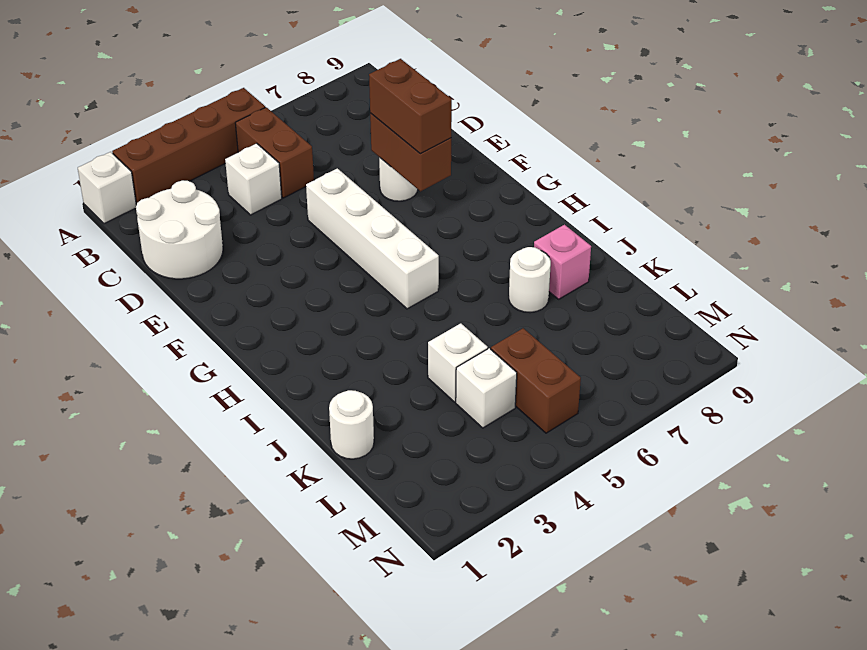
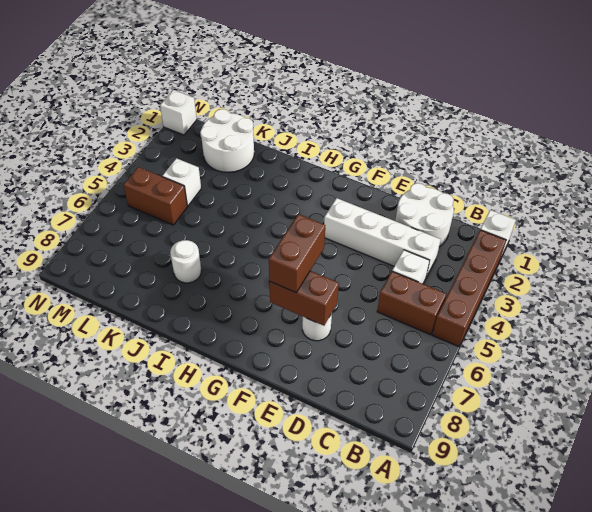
white brick E5:H5 level 1 -> white brick C3:F3 level 1
brown brick E7:F7 level 3 -> brown brick F6:F7 level 3
pink brick J8 level 1 -> none
white round brick K1 level 1 -> white round brick K1:L2 level 1
white brick K4 level 1 -> white brick N1 level 1

